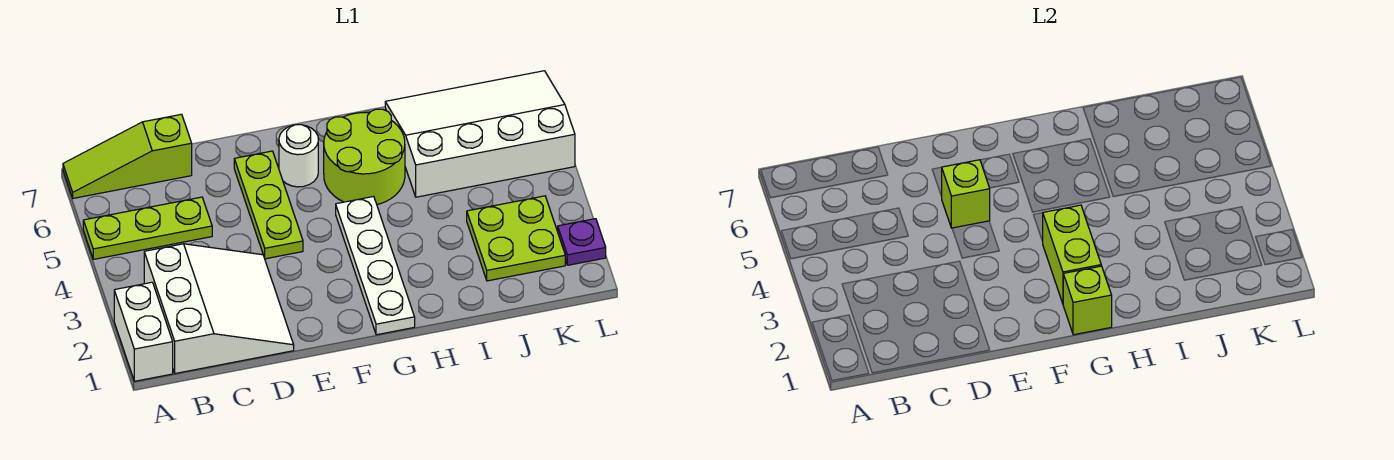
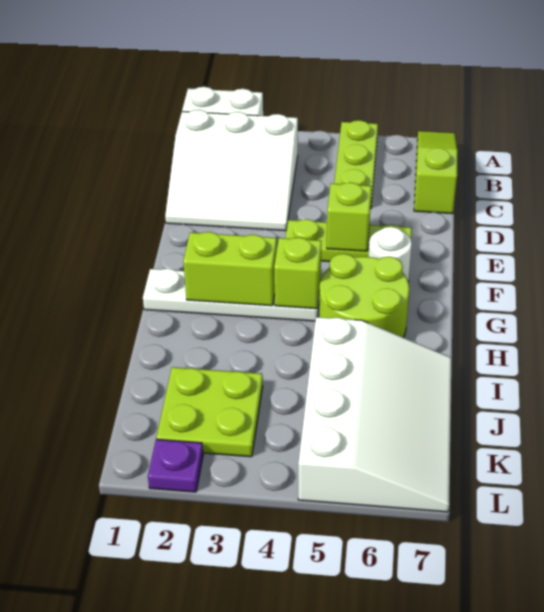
lime brick G1 level 2 -> lime brick G4 level 2

